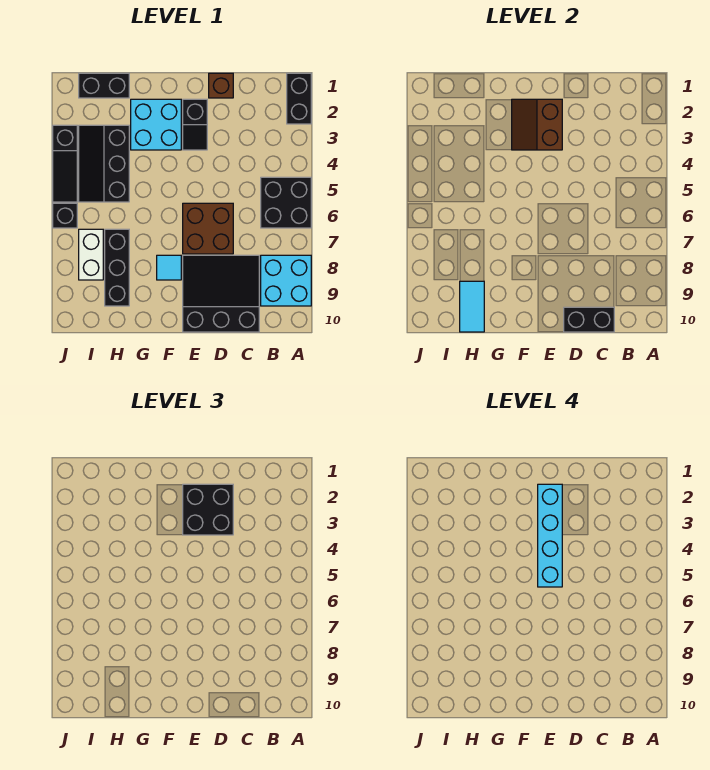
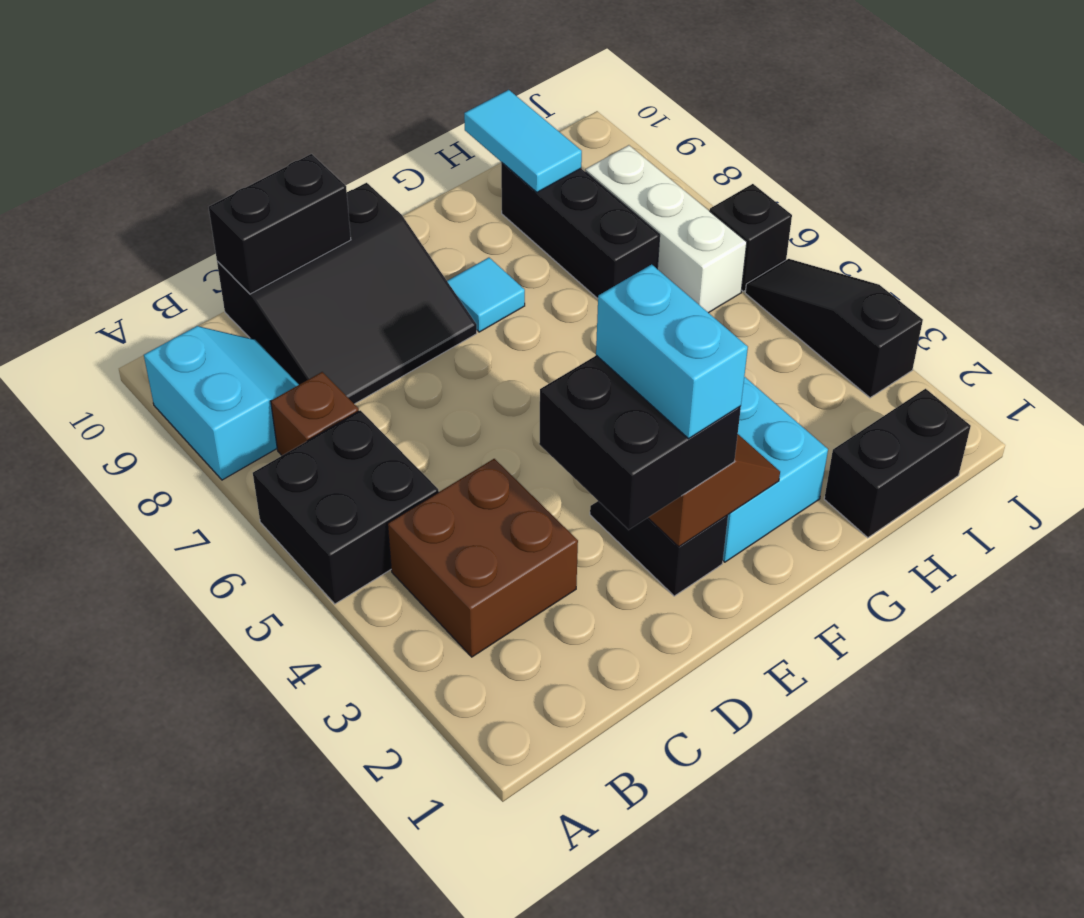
black brick A1:A2 level 1 -> none
cyan brick A8:B9 level 1 -> cyan slope A8:B9 level 1 top A
brown brick D1 level 1 -> brown brick B7 level 1
brown brick D6:E7 level 1 -> brown brick B3:C4 level 1
cyan brick E2:E5 level 4 -> cyan brick E2:E3 level 4
black slope H3:I5 level 1 top H -> none
white brick I7:I8 level 1 -> white brick I6:I8 level 1

